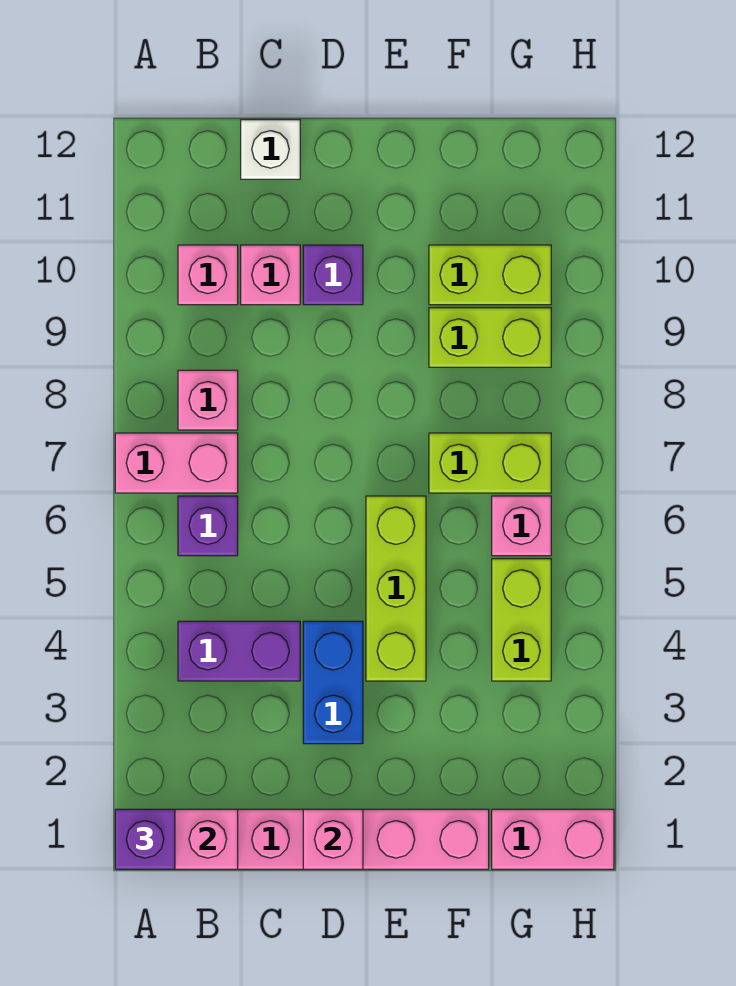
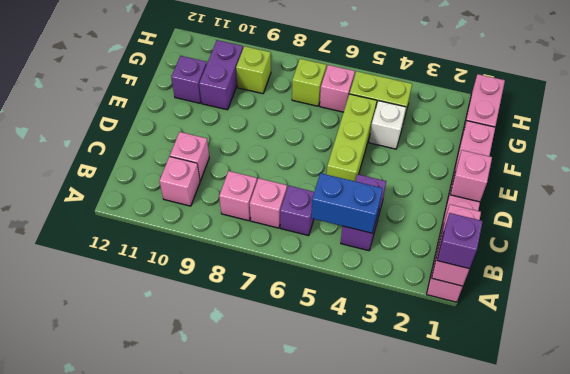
pink brick A7:B7 level 1 -> pink brick B7 level 1
white brick C12 level 1 -> white brick F4 level 1
blue brick D3:D4 level 1 -> blue brick B4:B5 level 2
purple brick D10 level 1 -> purple brick F11 level 1
lime brick E4:E6 level 1 -> lime brick D5:F5 level 1
lime brick F7:G7 level 1 -> lime brick G7 level 1
lime brick F9:G9 level 1 -> lime brick G9 level 1
lime brick F10:G10 level 1 -> purple brick F10:G10 level 1

